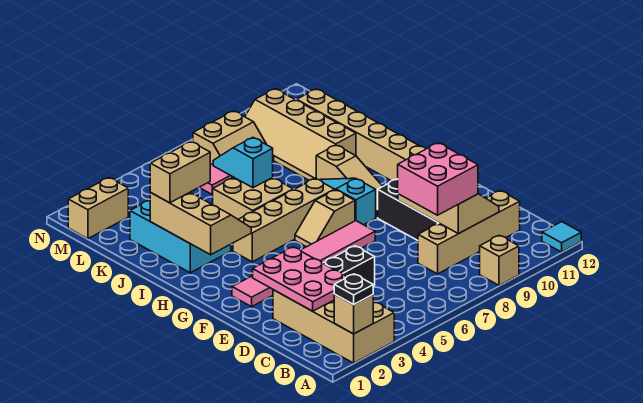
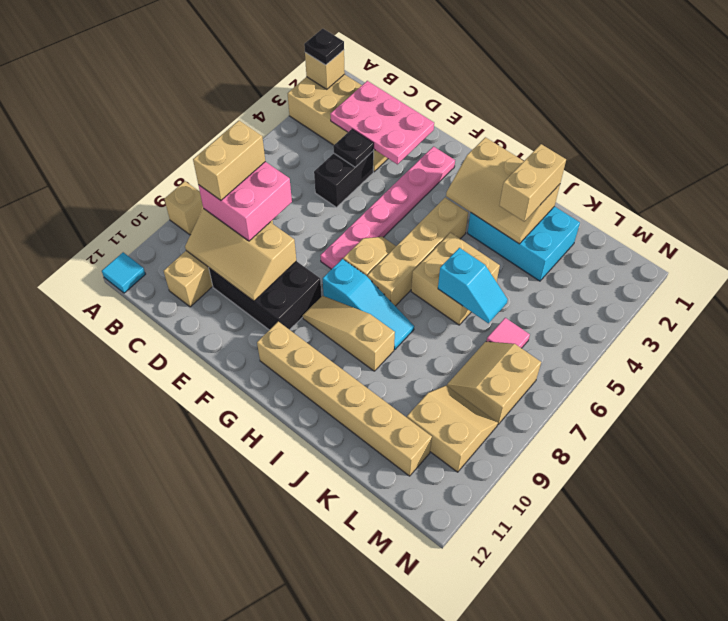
none -> black plate D4 level 2
pink tile F2:F7 level 1 -> pink plate F2:F7 level 1
tan slope J9:M10 level 1 top 10 -> tan slope L9:M10 level 1 top 10
tan brick M1:M2 level 1 -> tan brick C8:C9 level 4

